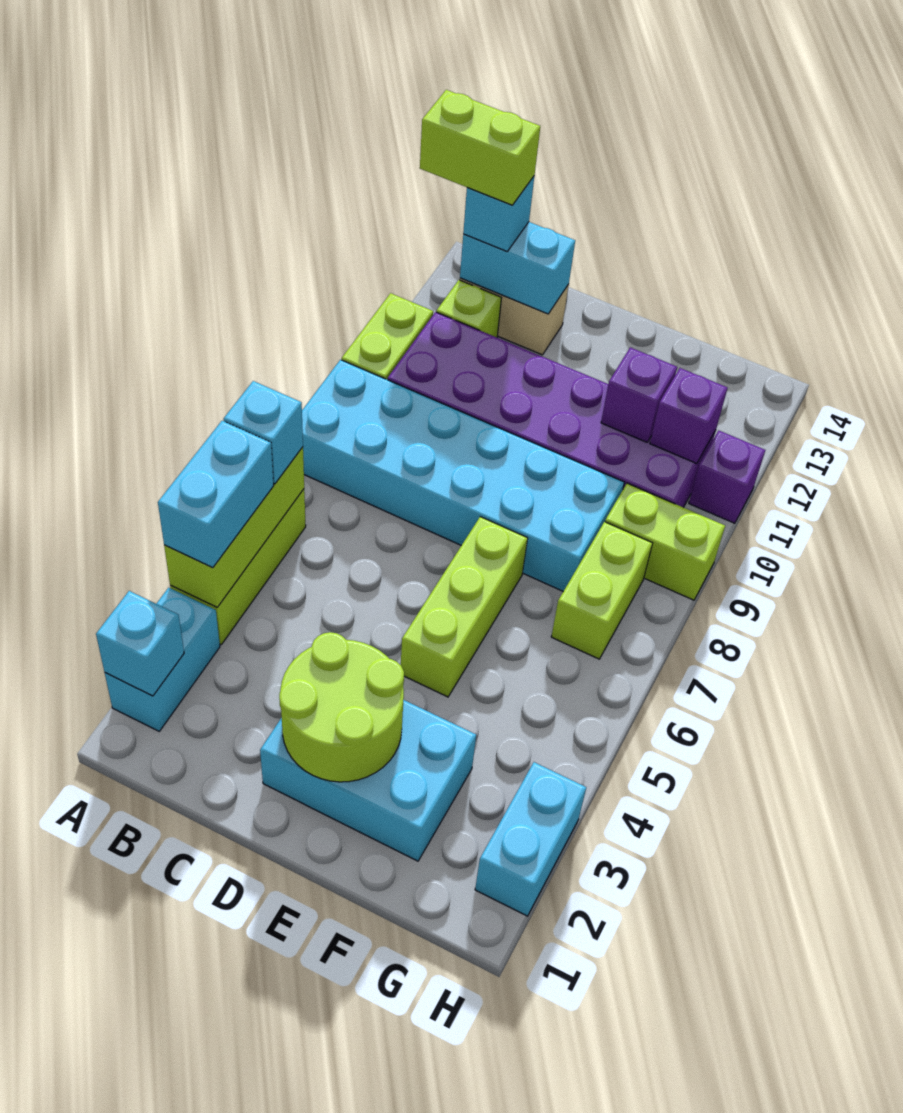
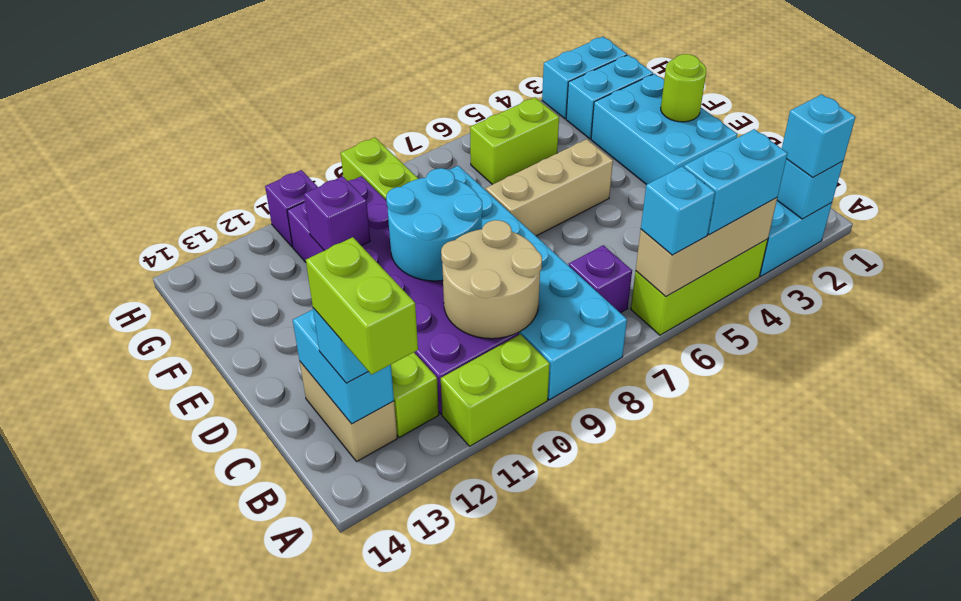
none -> cyan brick A2 level 3
lime brick A4:A6 level 2 -> tan brick A4:A6 level 2
none -> tan round brick B9:C10 level 2
lime round brick D2:E3 level 2 -> lime round brick E2 level 2
none -> cyan round brick D9:E10 level 2
lime brick E5:E7 level 1 -> tan brick E5:E7 level 1
none -> cyan brick G2:G3 level 1
lime brick G7:G8 level 1 -> lime brick G5:G6 level 1
purple brick G11 level 2 -> purple brick B7 level 1

